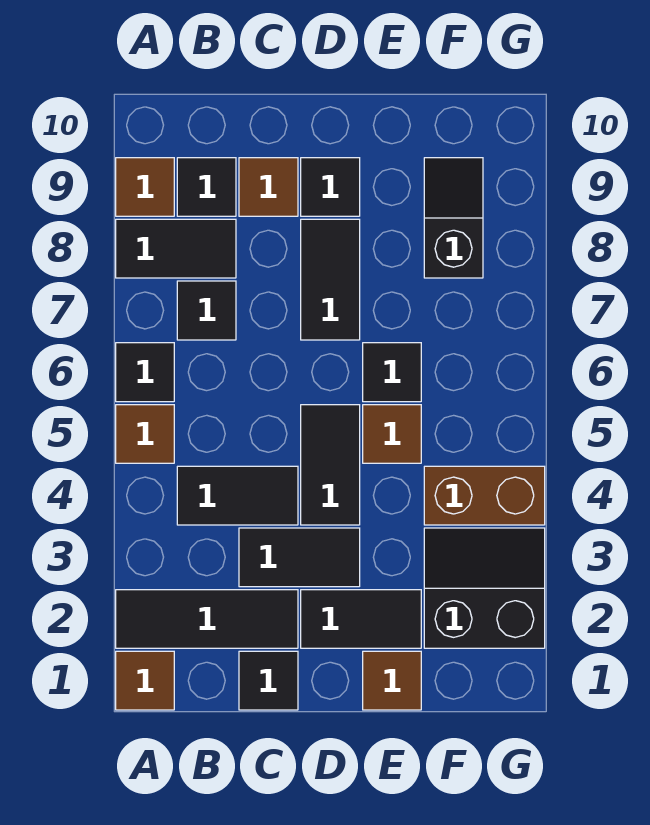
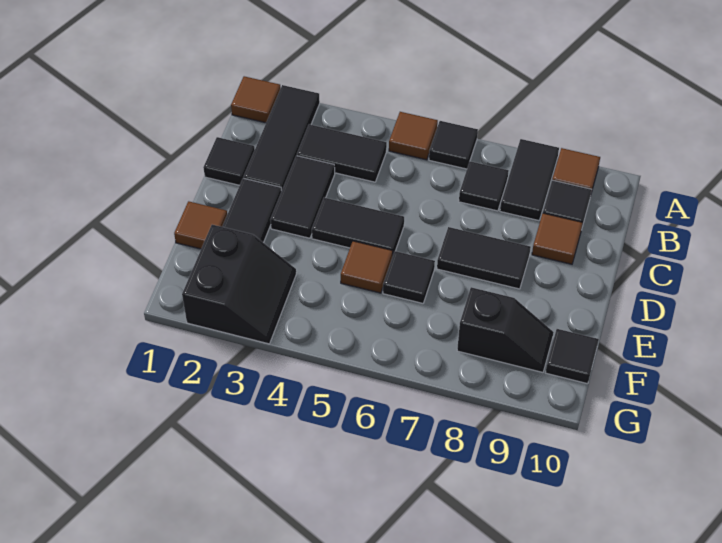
black tile B4:C4 level 1 -> black tile B3:B4 level 1
black tile D9 level 1 -> black tile F10 level 1
brown brick F4:G4 level 1 -> none

